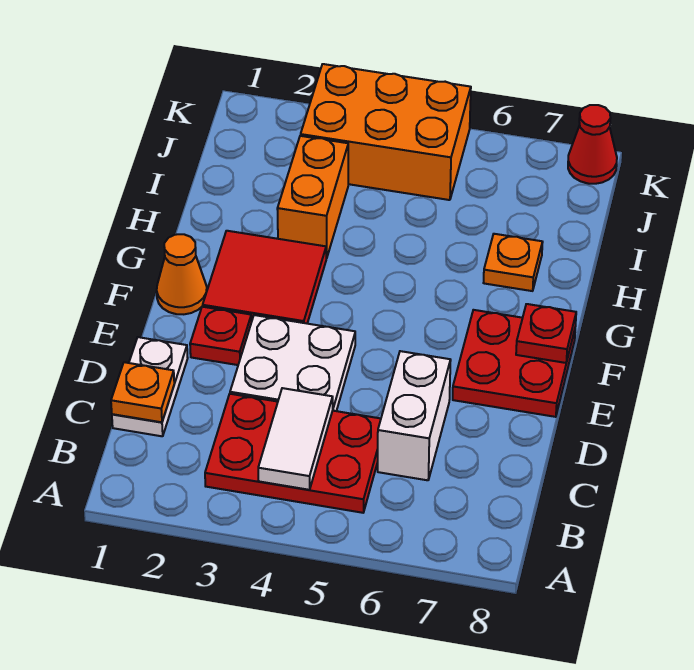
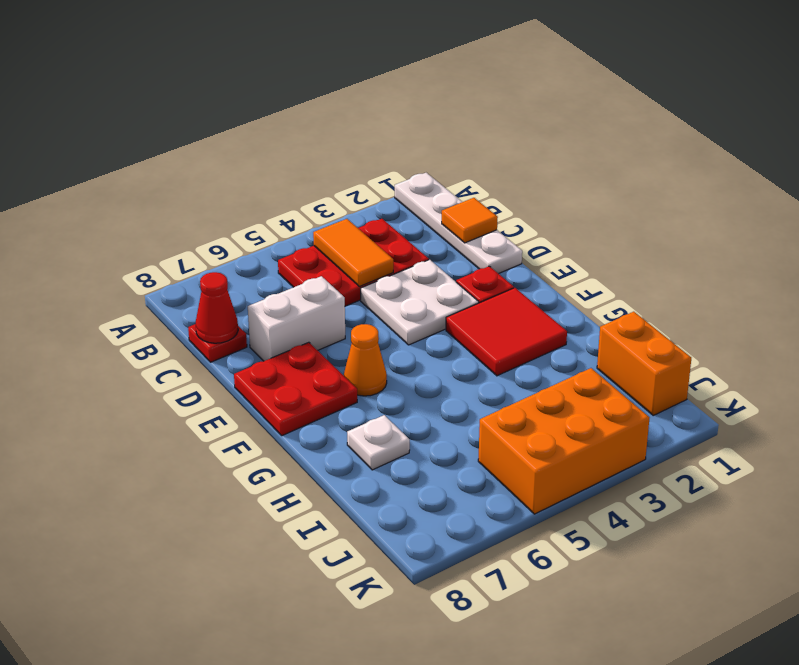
white tile B4:C4 level 2 -> orange tile B4:C4 level 2
white plate C1:D1 level 1 -> white plate A1:D1 level 1
orange plate C1 level 2 -> orange tile C1 level 2
white brick C6:D6 level 1 -> white brick D6:D7 level 1
orange cone F1 level 1 -> orange cone F6 level 1
red plate F8 level 2 -> red plate C8 level 1
orange brick H3:I3 level 1 -> orange brick I1:J1 level 1
orange plate H7 level 1 -> white plate H7 level 1
red cone K8 level 1 -> red cone C8 level 2

